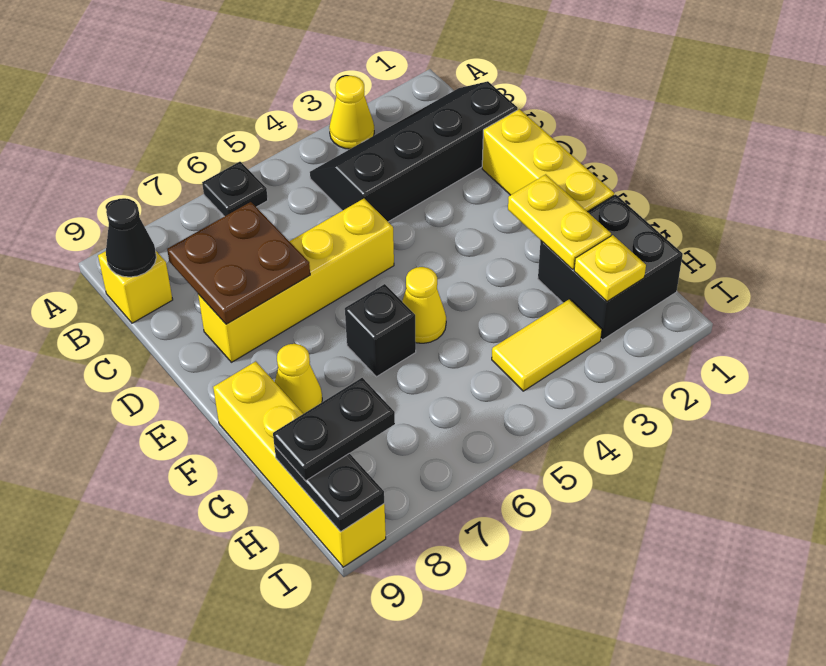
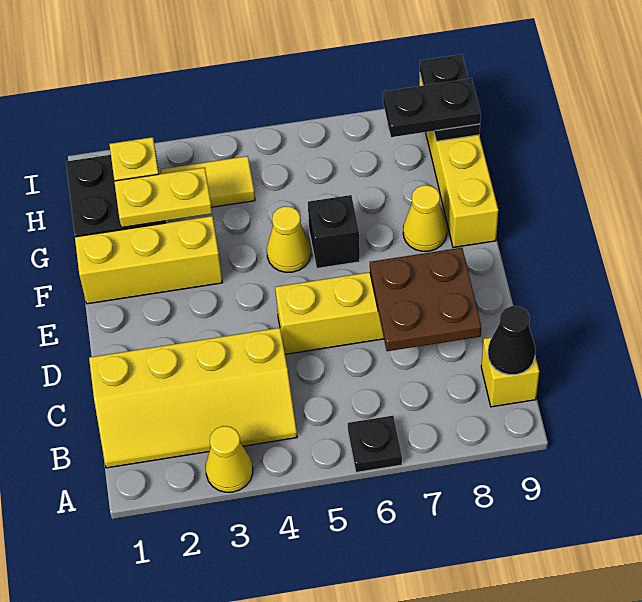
black slope B1:C4 level 1 top C -> yellow slope B1:C4 level 1 top C
yellow brick D1:F1 level 1 -> yellow brick F1:F3 level 1
yellow plate F2:G2 level 2 -> yellow plate G2:G3 level 2

